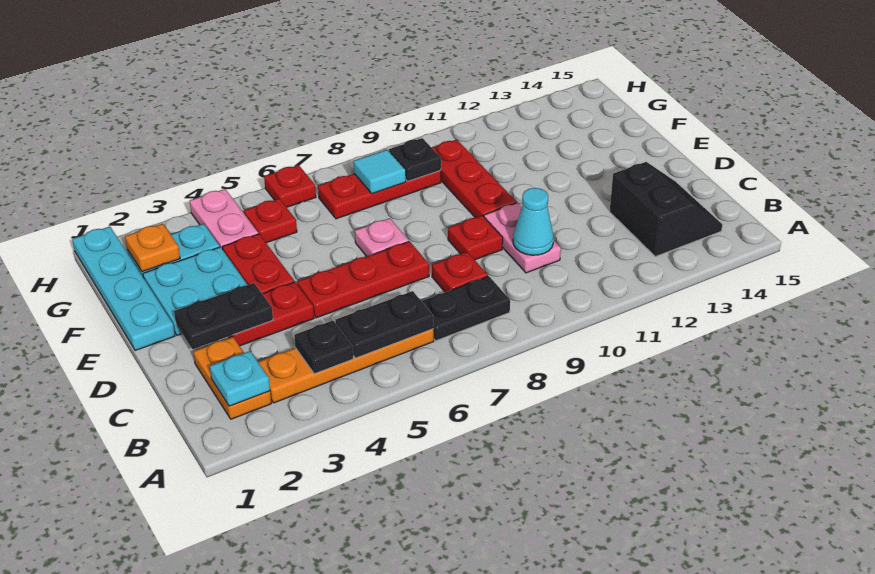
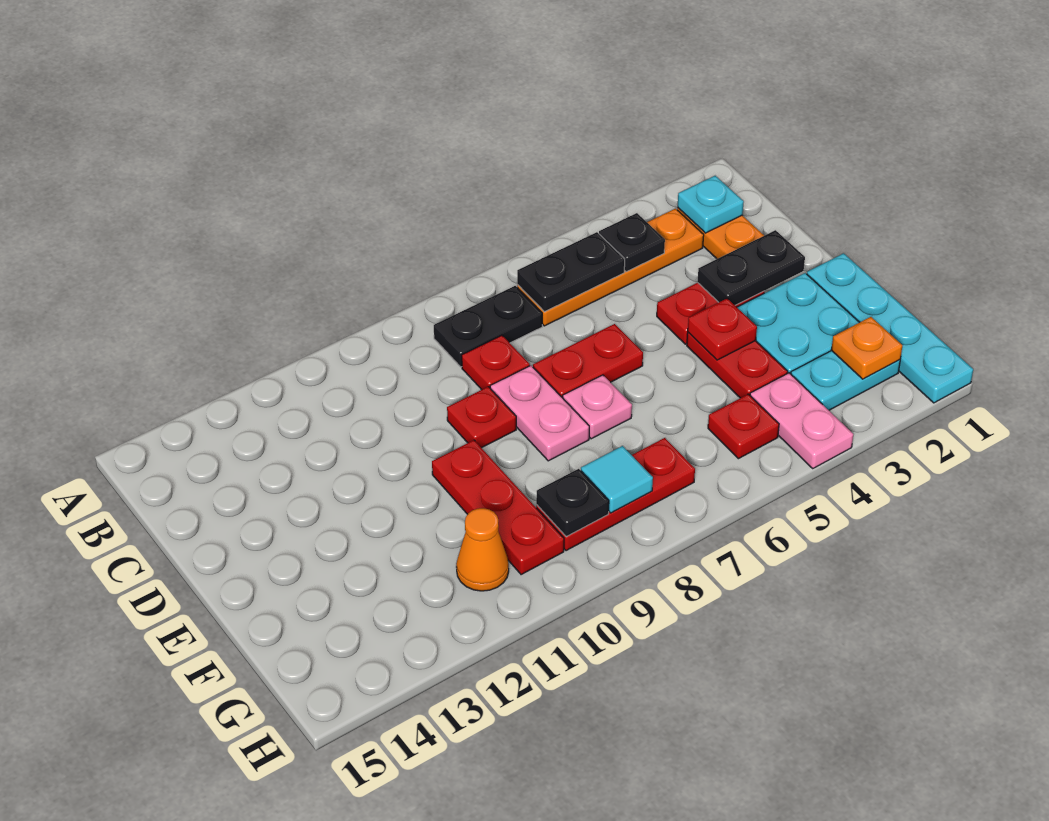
black slope B13:C14 level 1 top 13 -> none
pink plate C10:D10 level 1 -> pink plate D8:E8 level 1
cyan cone C10 level 2 -> none
red plate D5:D7 level 1 -> red plate D6:D7 level 1
none -> orange cone G11 level 1
red plate H6 level 1 -> red plate E4 level 2

